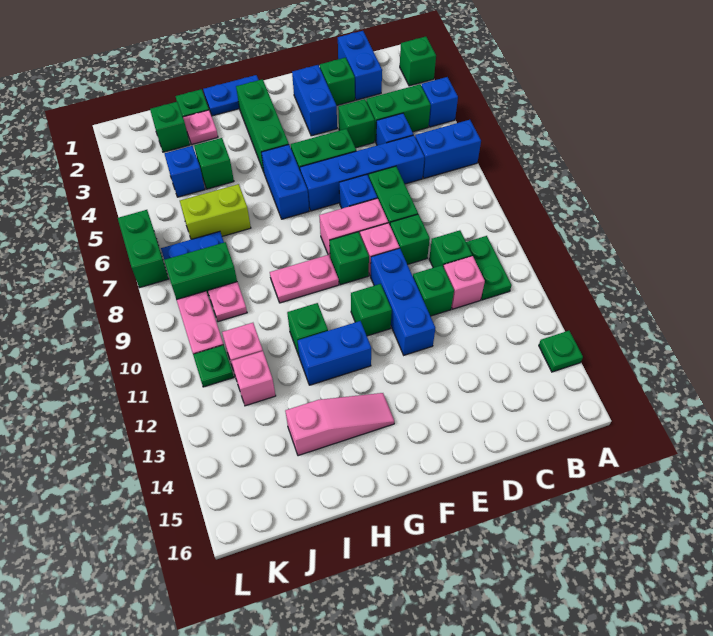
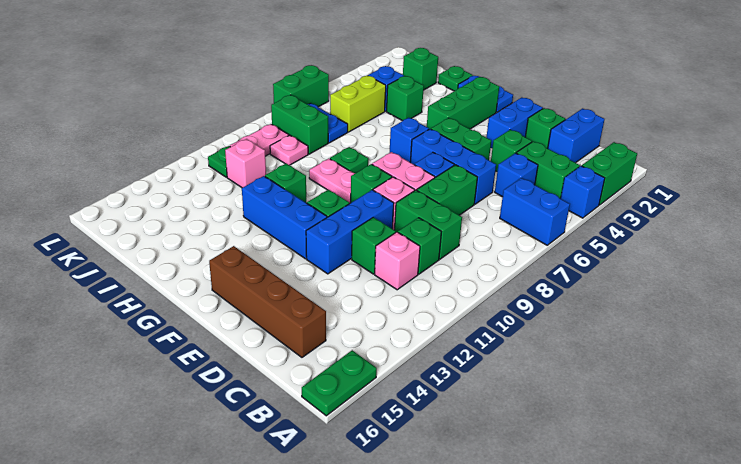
green brick A2 level 1 -> green brick A2:A3 level 1
green plate A14 level 1 -> green plate H8 level 1
green plate B10:B11 level 1 -> green plate A15:A16 level 1
blue brick C6:F6 level 1 -> blue brick D6:F6 level 1
none -> brown brick C15:F15 level 1
green brick D9 level 1 -> green brick C9:D9 level 1
blue brick G5:G6 level 1 -> blue brick G6 level 1
blue brick G12:H12 level 1 -> blue brick F12:H12 level 1
pink slope G14:I14 level 1 top I -> none
pink plate I2 level 1 -> none
lime brick I6:J6 level 1 -> lime brick J5:J6 level 1
pink brick J12 level 1 -> none

